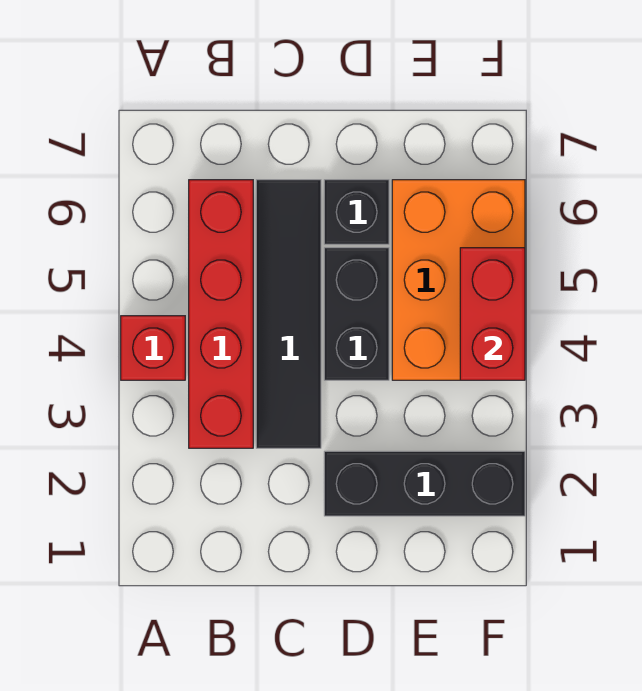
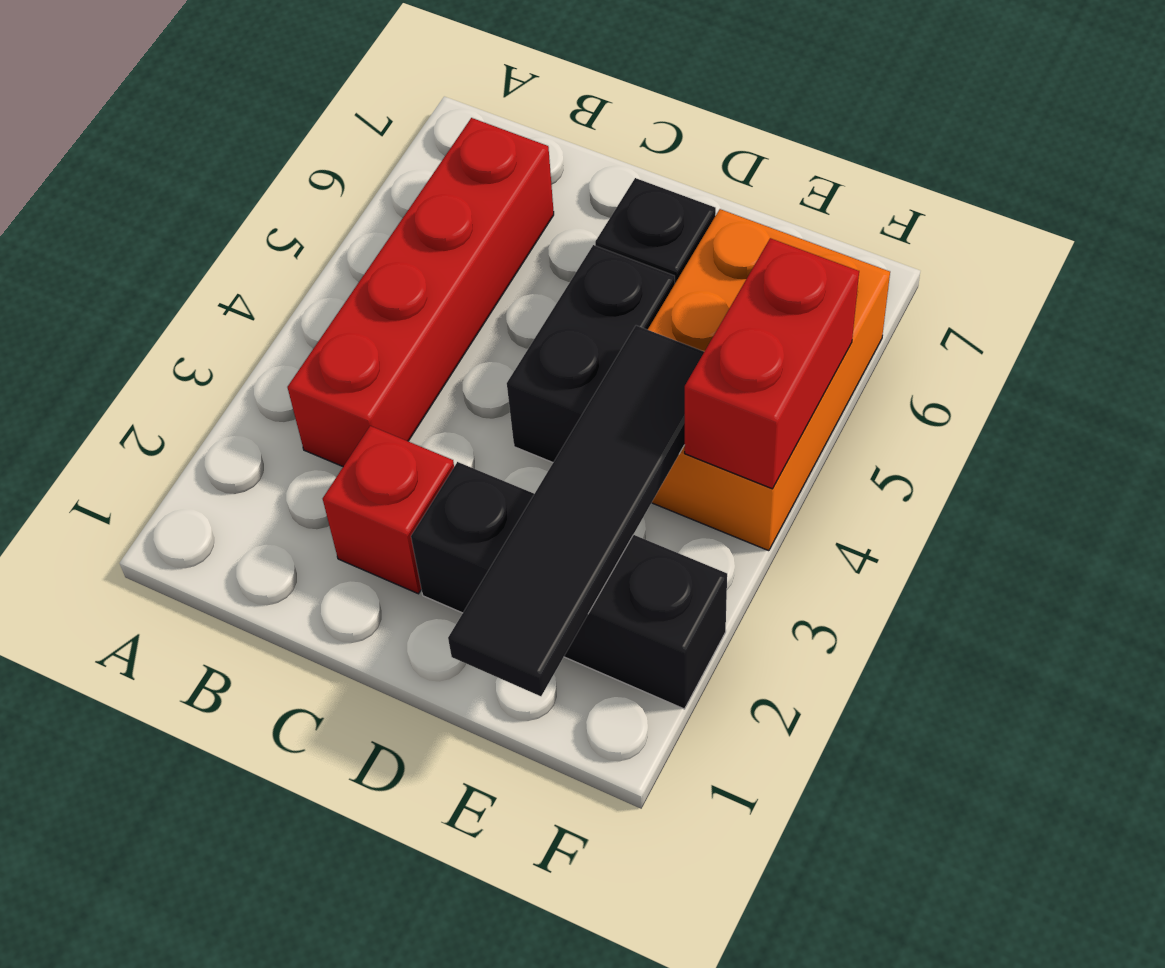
red brick A4 level 1 -> red brick C2 level 1
black tile C3:C6 level 1 -> black tile E1:E4 level 2

